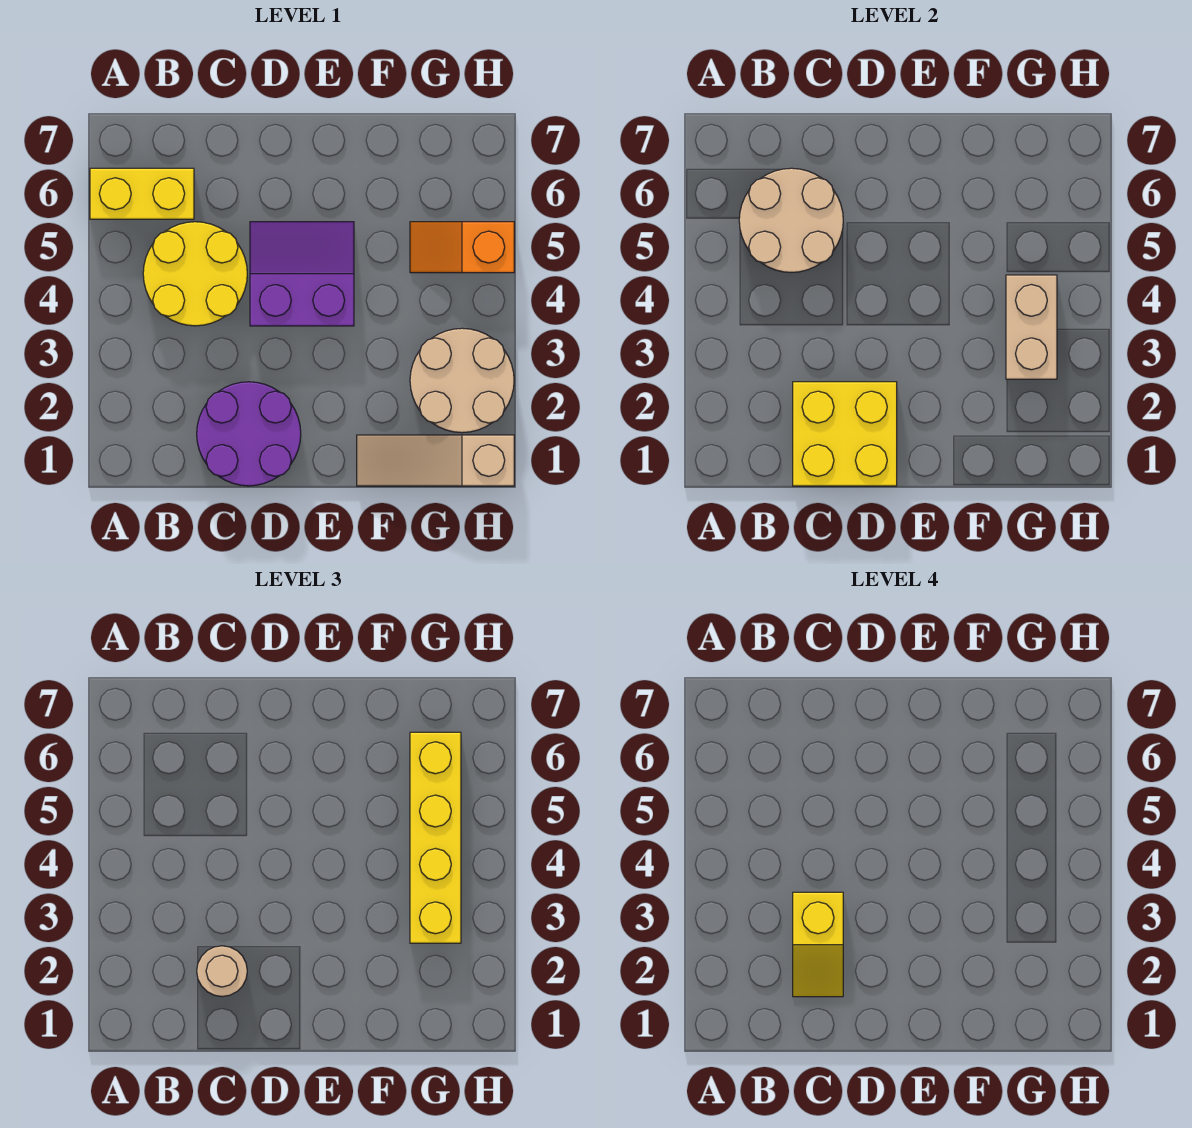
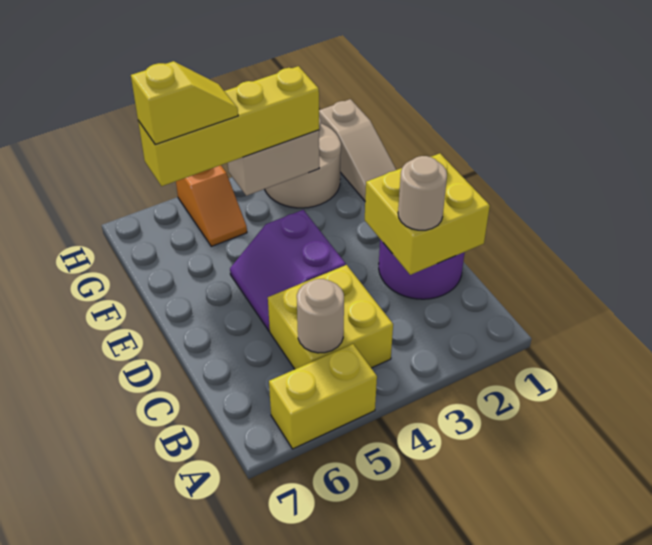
yellow brick A6:B6 level 1 -> yellow brick A5:A6 level 1
yellow round brick B4:C5 level 1 -> yellow brick B4:C5 level 1
tan round brick B5:C6 level 2 -> tan round brick B5 level 2
yellow slope C2:C3 level 4 top 3 -> yellow slope G5:G6 level 4 top 6

